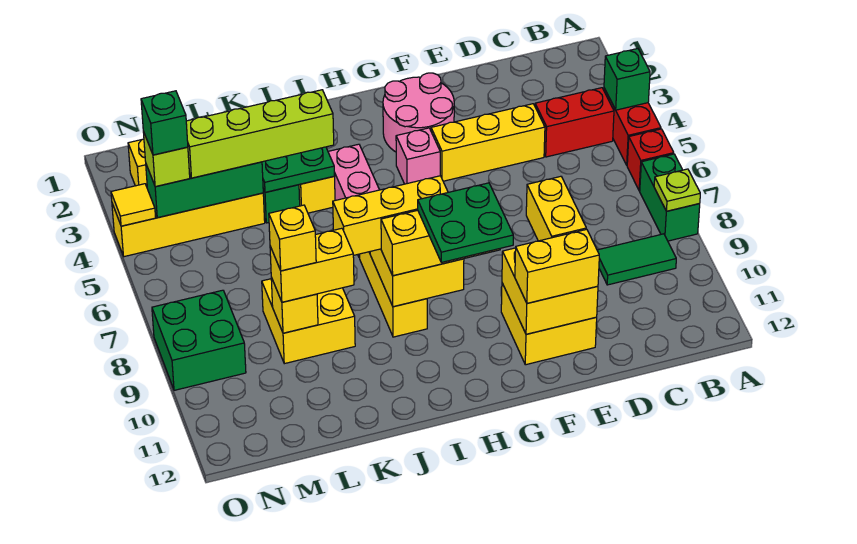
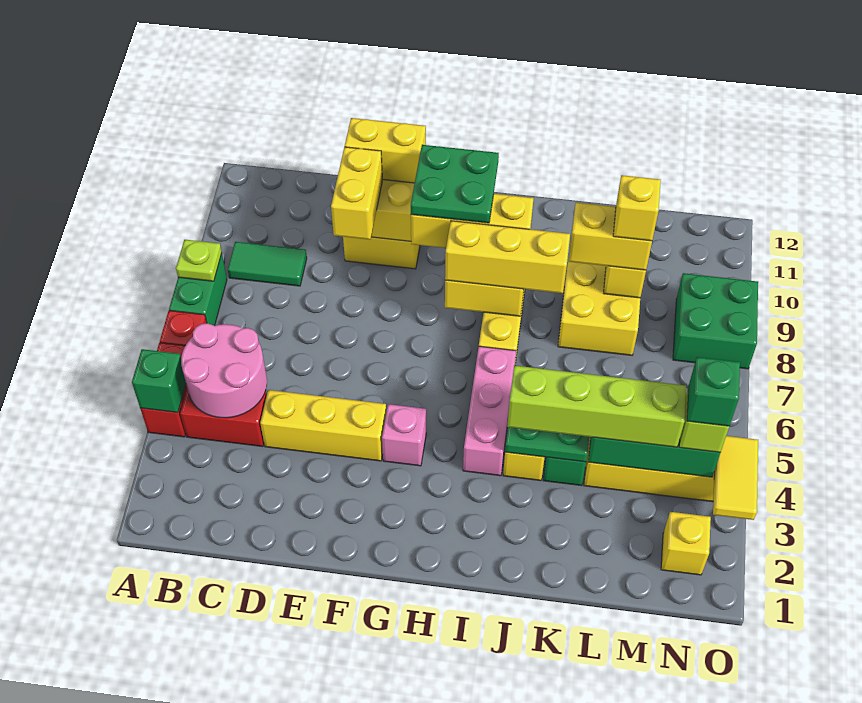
pink round brick F2:G3 level 1 -> pink round brick B4:C5 level 2
yellow tile O4 level 2 -> yellow tile O3:O4 level 2

